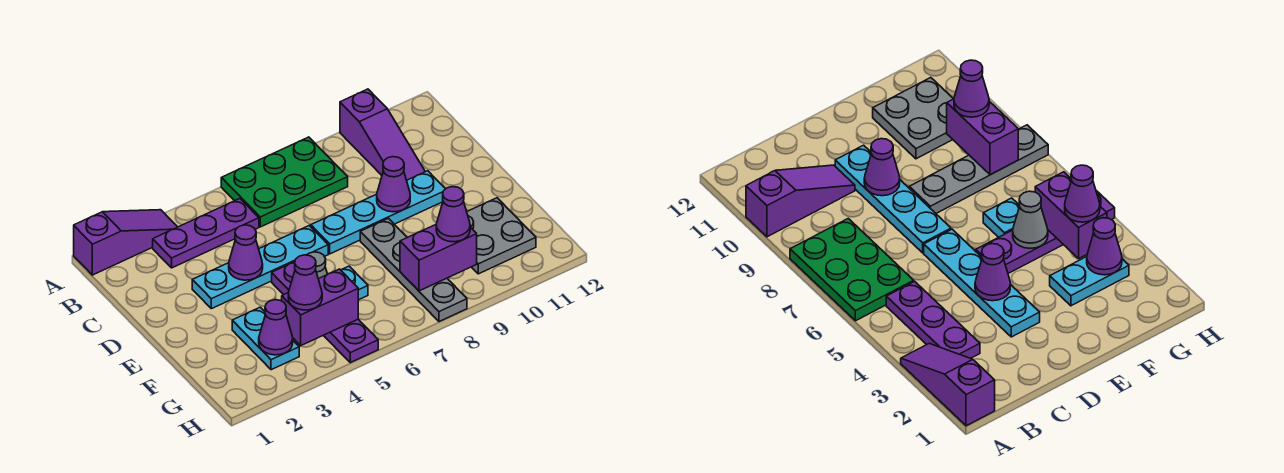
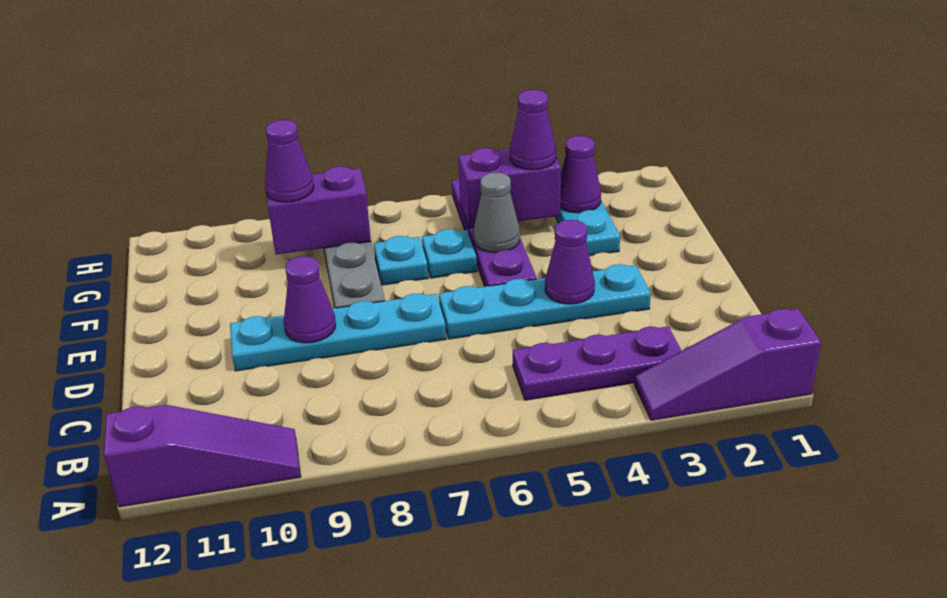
green plate A6:B8 level 1 -> none
purple slope A10:C10 level 1 top A -> purple slope A10:A12 level 1 top 12
none -> cyan plate F7 level 1
grey plate F10:G11 level 1 -> none

